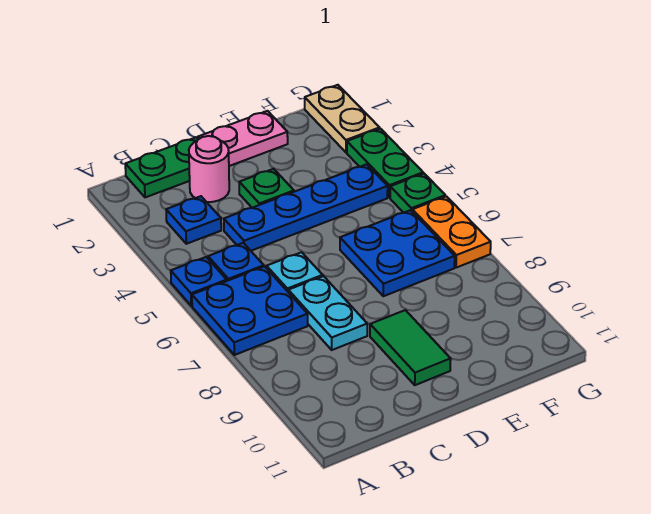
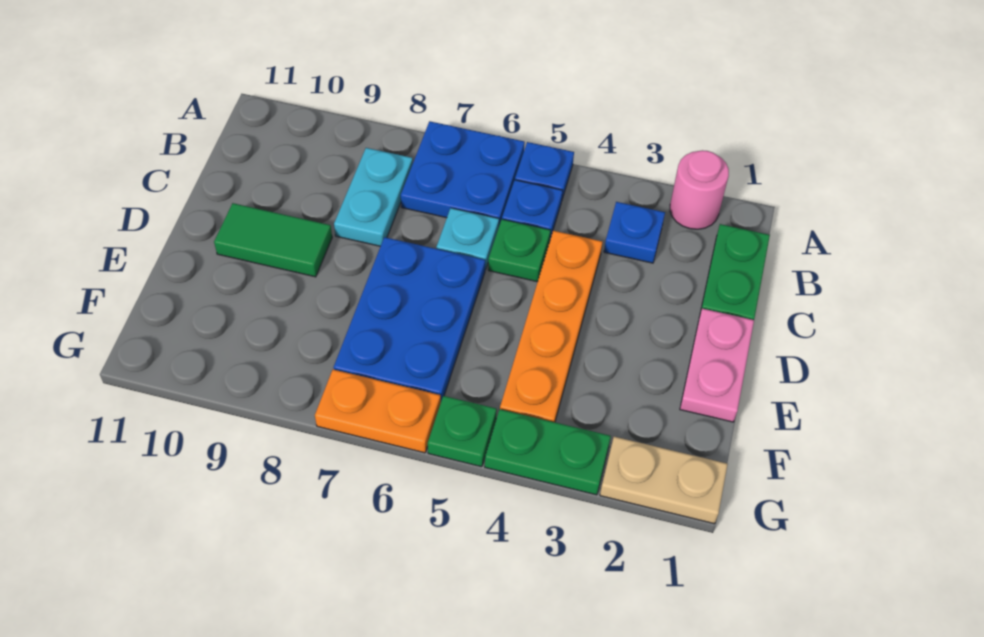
pink round brick C2 level 1 -> pink round brick A2 level 1
blue plate C4:F4 level 1 -> orange plate C4:F4 level 1
cyan plate C7:C8 level 1 -> cyan plate B8:C8 level 1
green plate D3 level 1 -> green plate C5 level 1
blue plate E6:F7 level 1 -> blue plate D6:F7 level 1

